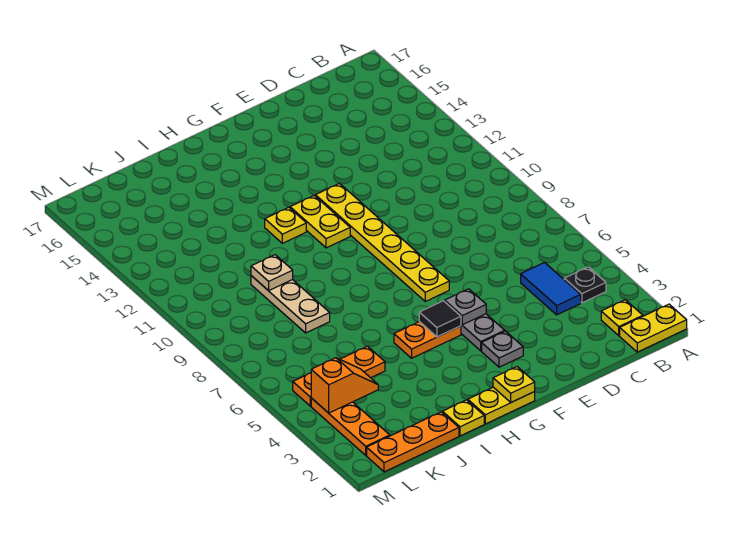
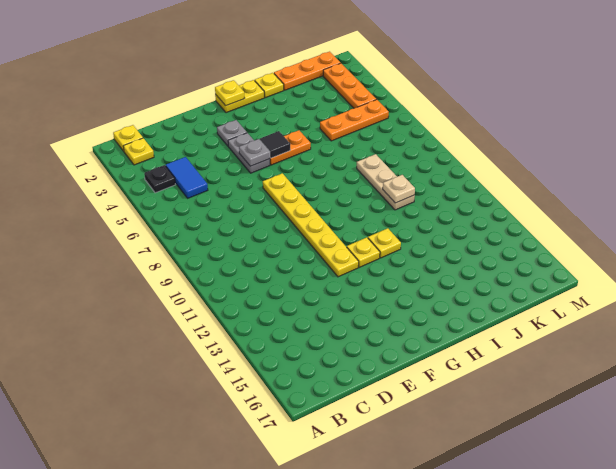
yellow plate A1:B1 level 1 -> yellow plate B1 level 1
yellow plate G11:G12 level 1 -> yellow plate G12 level 1
orange slope K4:L4 level 2 top L -> none

